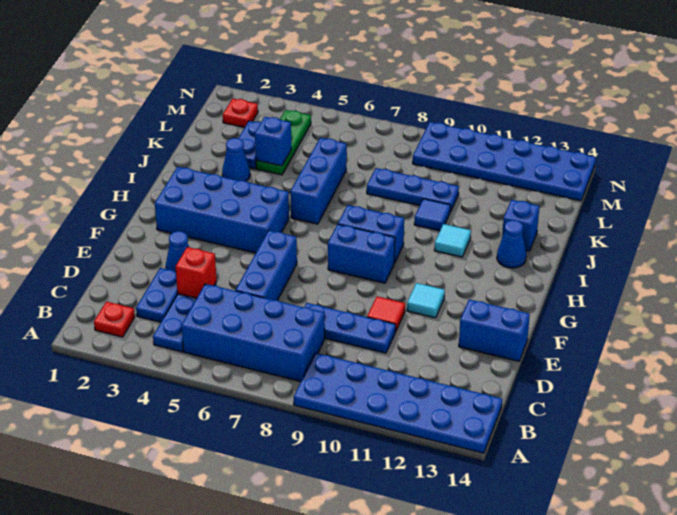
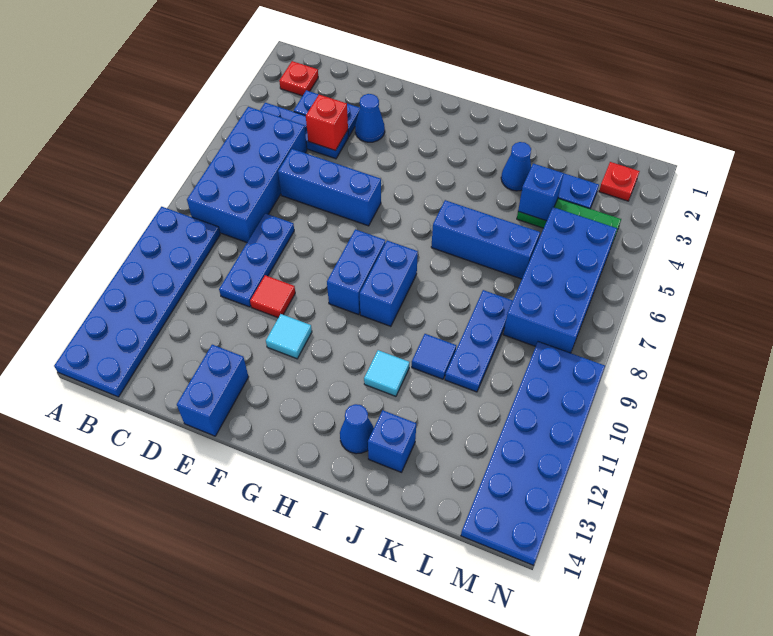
blue brick G2:H5 level 1 -> blue brick L5:M8 level 1

